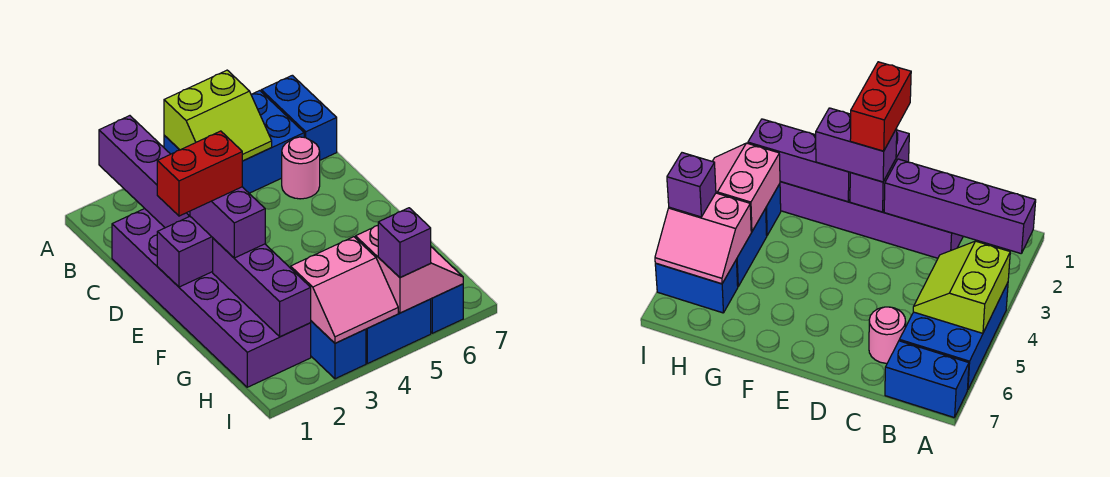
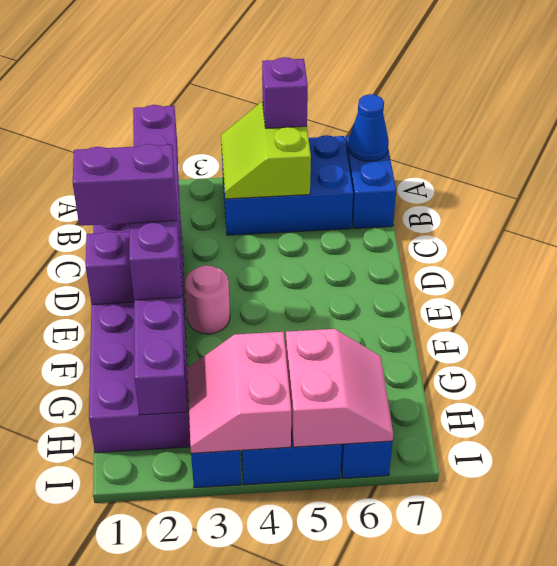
lime slope A4:B5 level 2 top A -> lime slope A4:B5 level 2 top 5
none -> blue cone A7 level 2
pink round brick C6 level 1 -> pink round brick E3 level 1
red brick E1:E2 level 4 -> purple brick E1:E2 level 4
pink slope H3:I4 level 2 top H -> pink slope H3:I4 level 2 top 4
purple brick I5 level 3 -> purple brick A5 level 3

